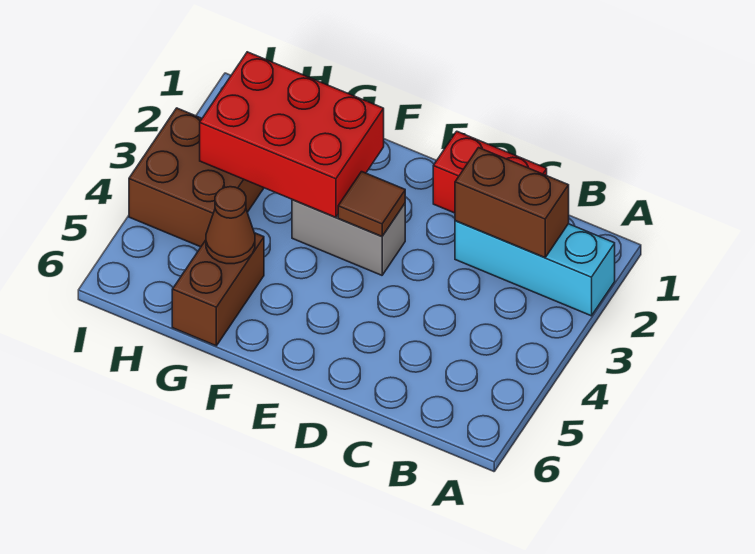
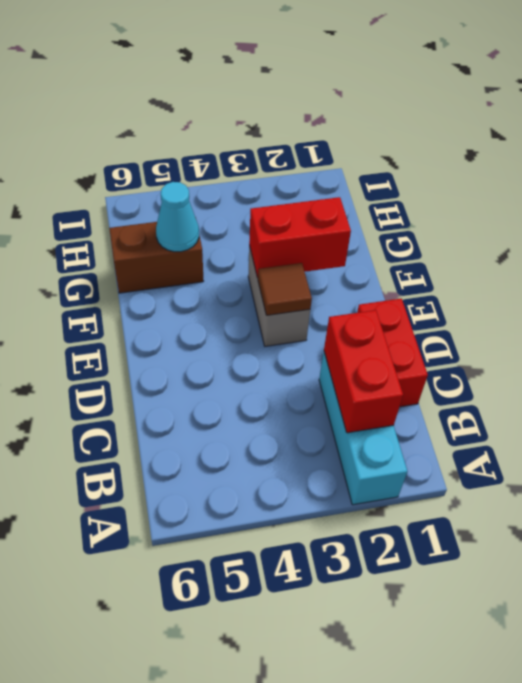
brown brick B2:C2 level 2 -> red brick B2:C2 level 2
red brick F2:H3 level 2 -> red brick F2:F3 level 2
brown cone G5 level 2 -> cyan cone G5 level 2
brown brick H3:I4 level 1 -> none

